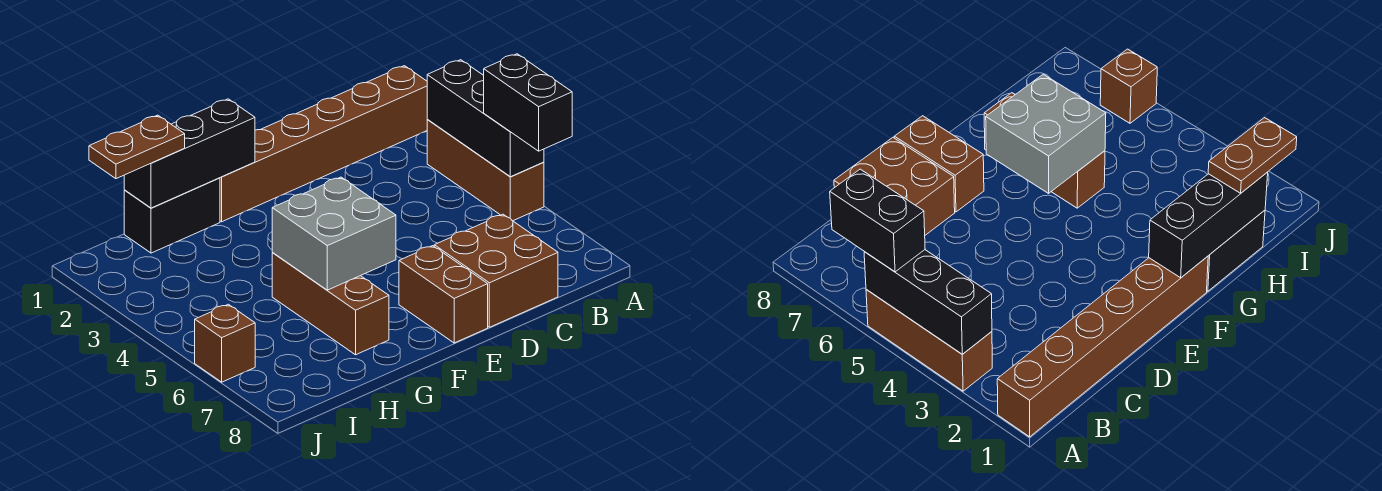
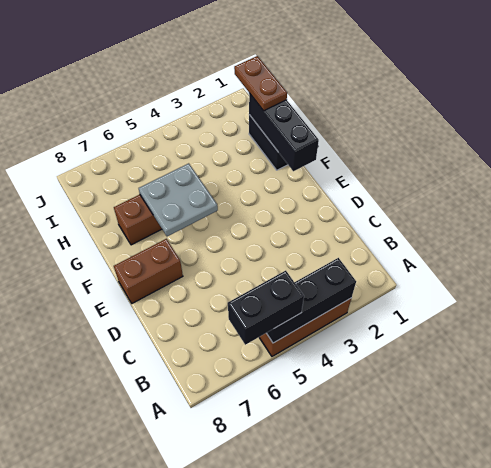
brown brick A1:F1 level 1 -> none
brown brick C7:D8 level 1 -> none
grey brick F5:G6 level 2 -> grey plate F5:G6 level 2
brown brick J6 level 1 -> none

